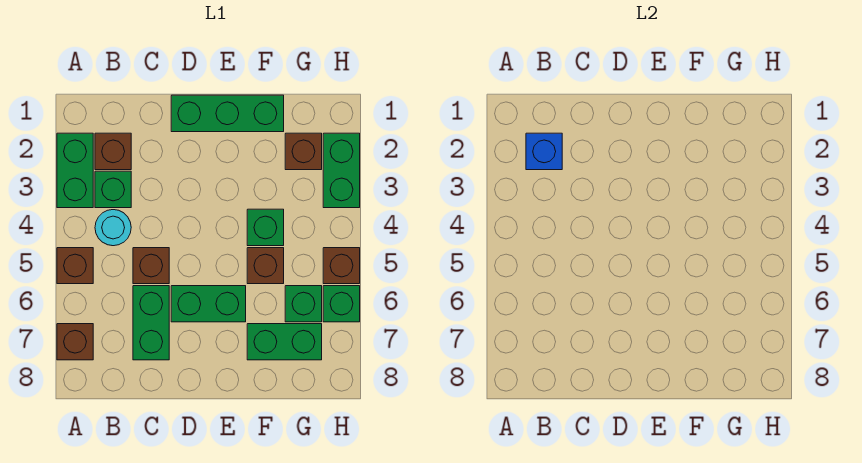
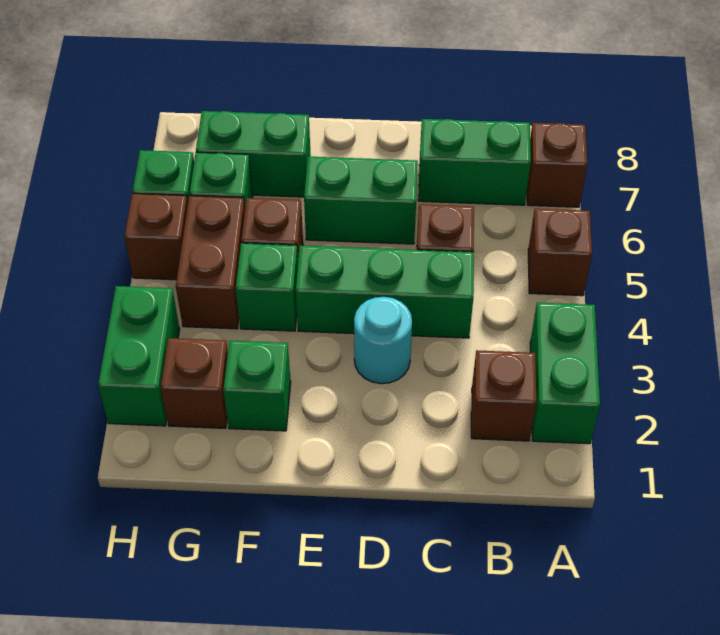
blue brick B2 level 2 -> none
green brick B3 level 1 -> green brick F2 level 1
cyan round brick B4 level 1 -> cyan round brick D3 level 1
green brick C6:C7 level 1 -> green brick B7:C7 level 1
green brick D1:F1 level 1 -> green brick C4:E4 level 1
none -> brown brick G4:G5 level 1

